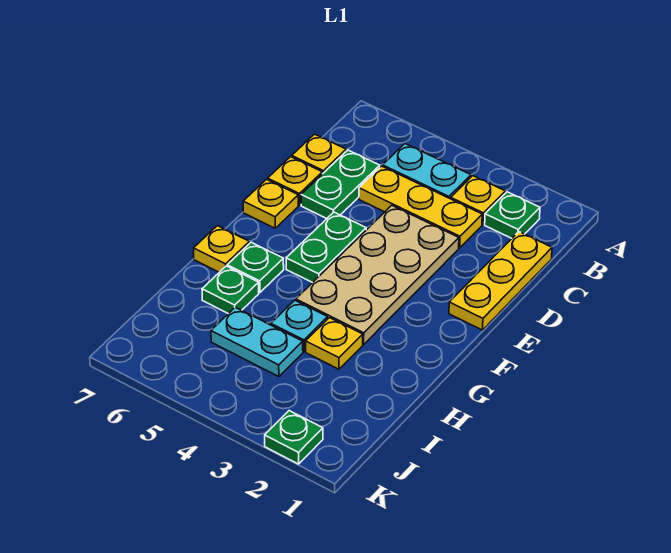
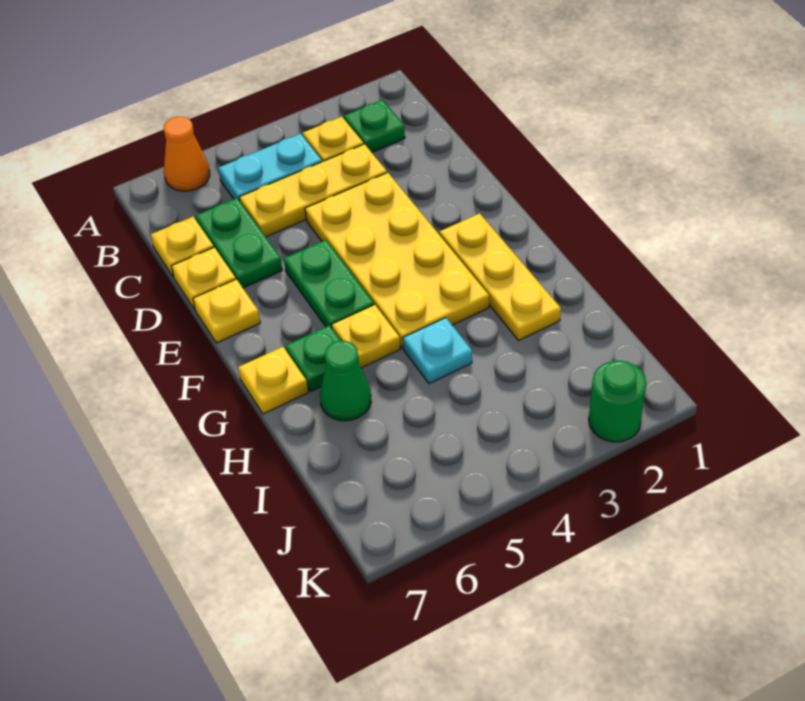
none -> orange cone A6 level 1
yellow plate C1:E1 level 1 -> yellow plate F2:H2 level 1
tan plate D3:G4 level 1 -> yellow plate D3:G4 level 1
yellow plate H3 level 1 -> yellow plate G5 level 1
green plate H6 level 1 -> green cone H6 level 1
cyan plate I4:I5 level 1 -> none
green plate K2 level 1 -> green round brick K2 level 1

